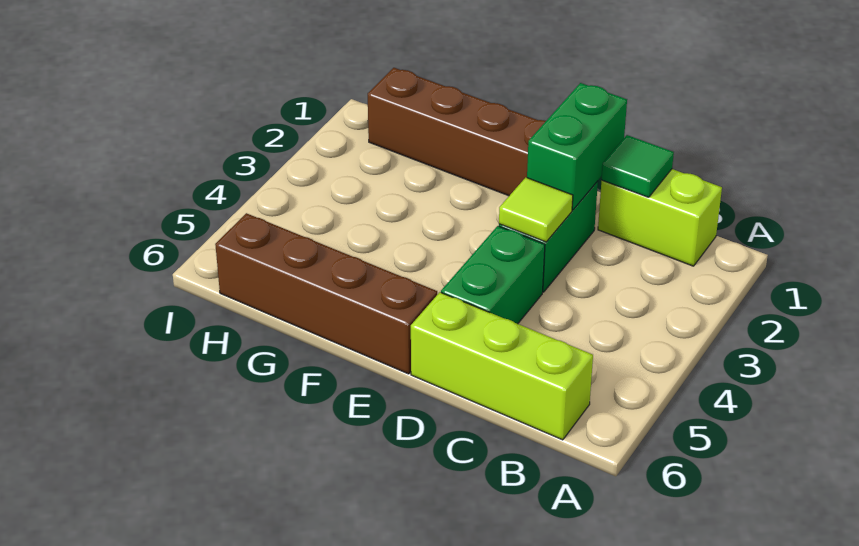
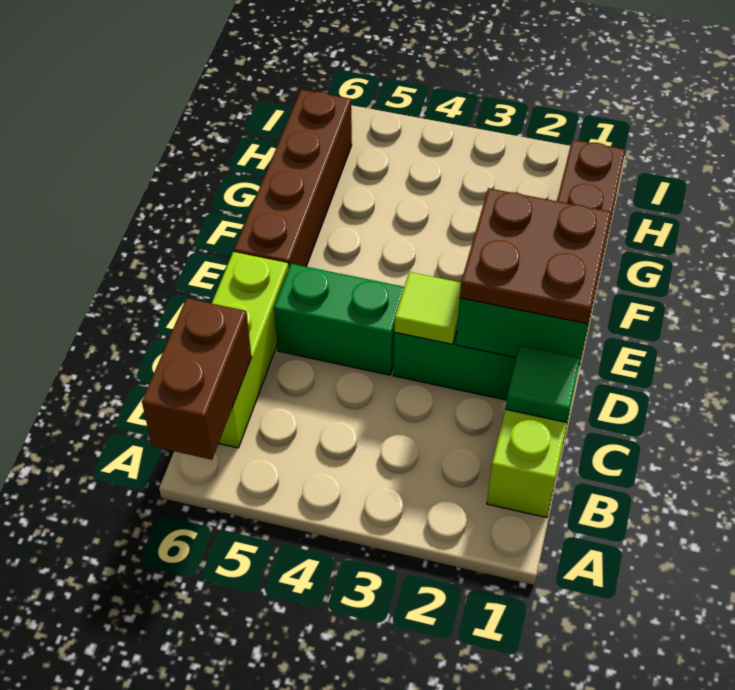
none -> brown brick A6:B6 level 2
none -> brown plate D1:E2 level 3

